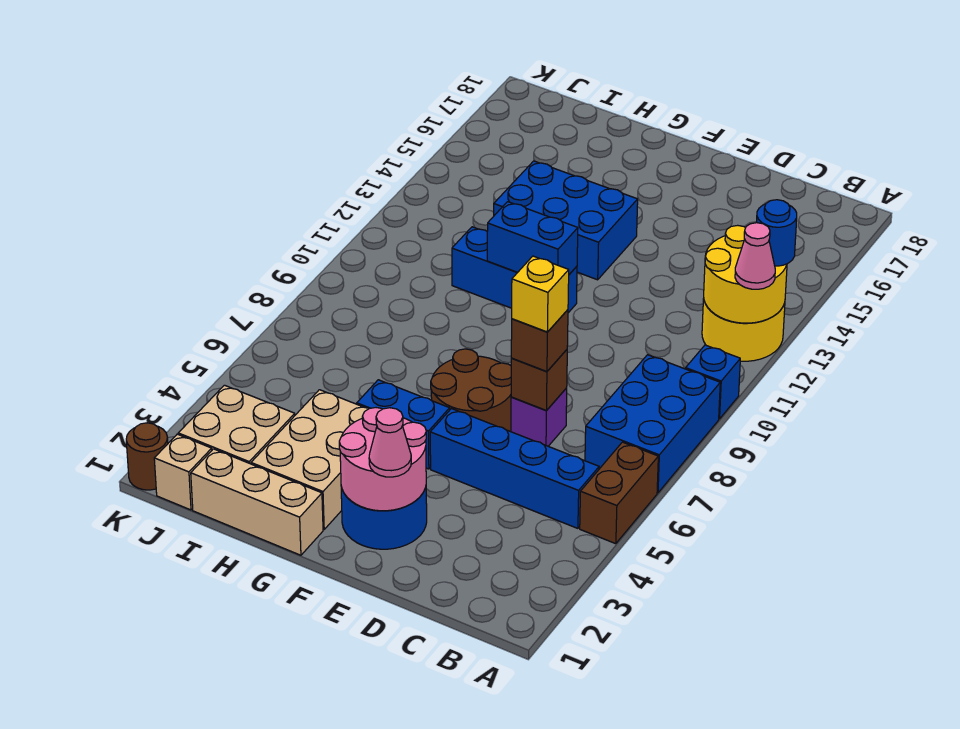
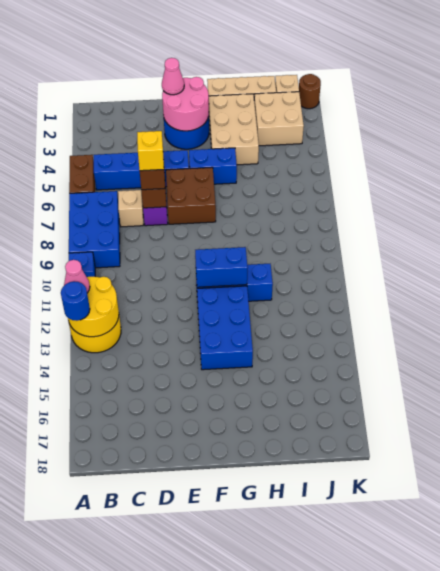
none -> tan brick C7 level 1
brown round brick E6:F7 level 1 -> brown brick E6:F7 level 1
blue brick F13:H14 level 1 -> blue brick F12:G14 level 1

